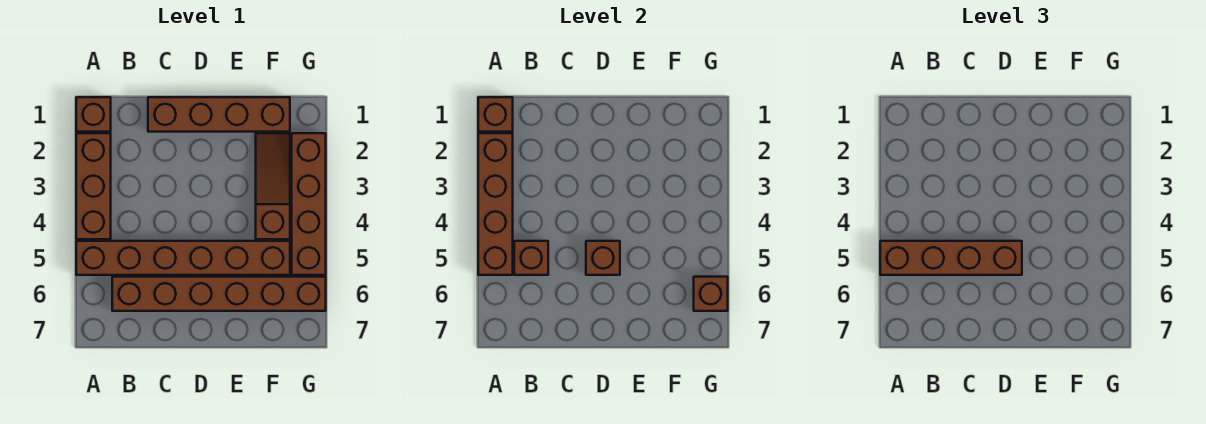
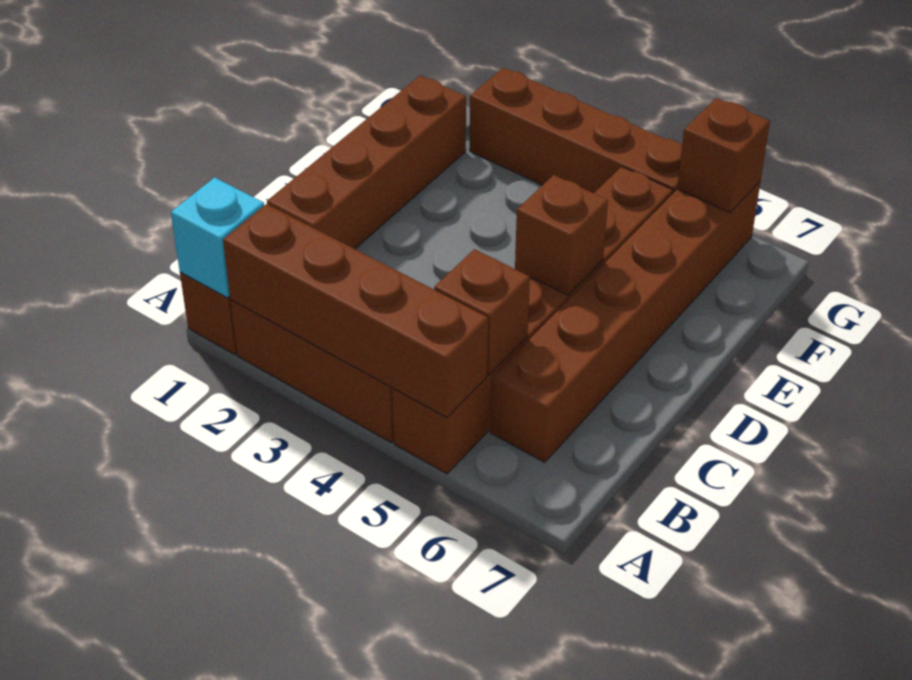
brown brick A1 level 2 -> cyan brick A1 level 2
brown brick A5:D5 level 3 -> none
brown slope F2:F4 level 1 top 4 -> none

